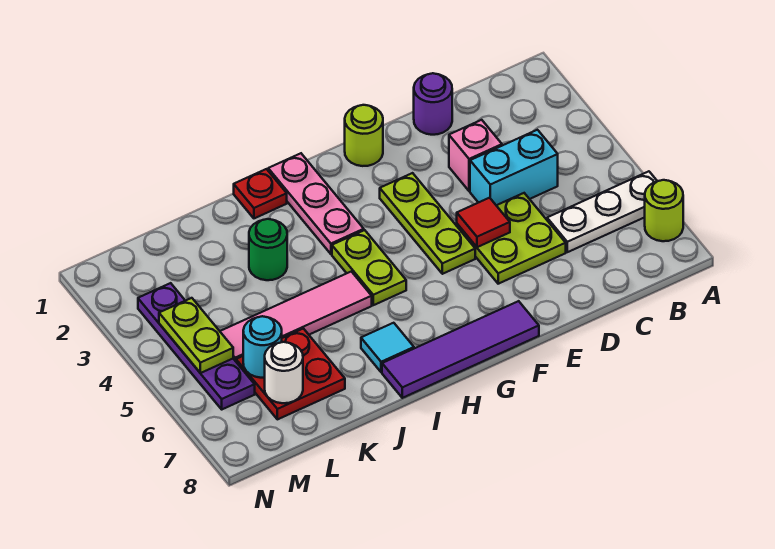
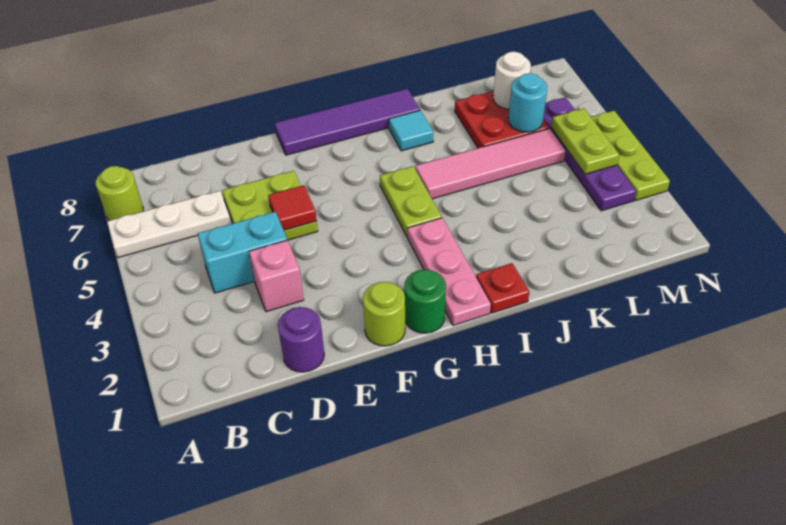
lime plate F3:F5 level 1 -> lime plate N3:N5 level 1
green round brick J3 level 1 -> green round brick G1 level 1

